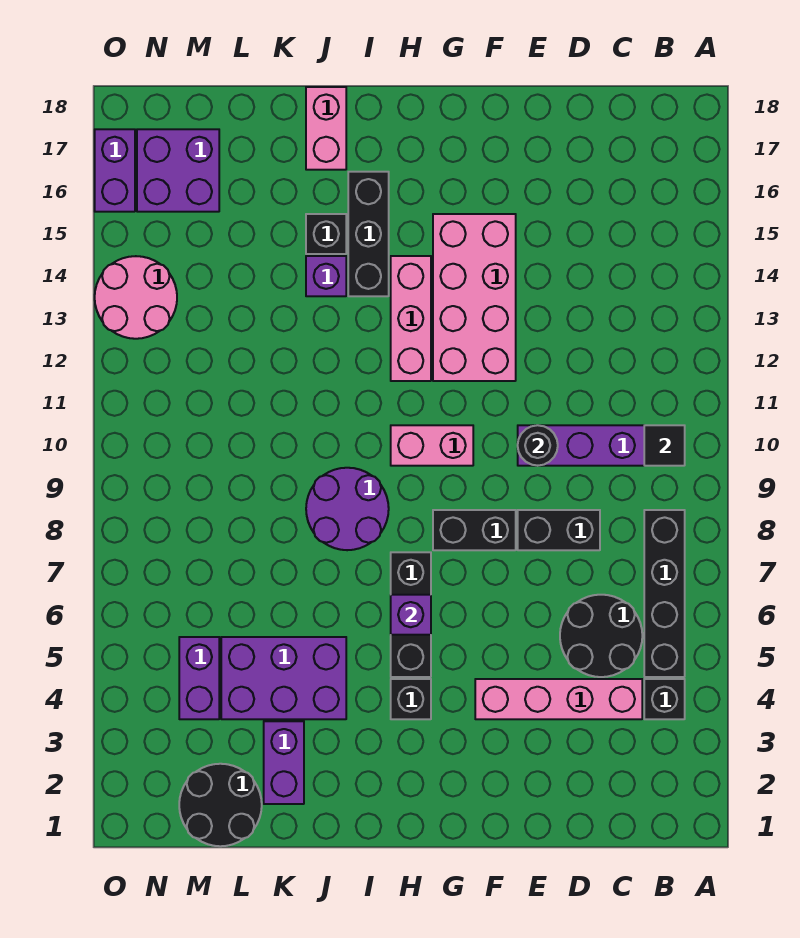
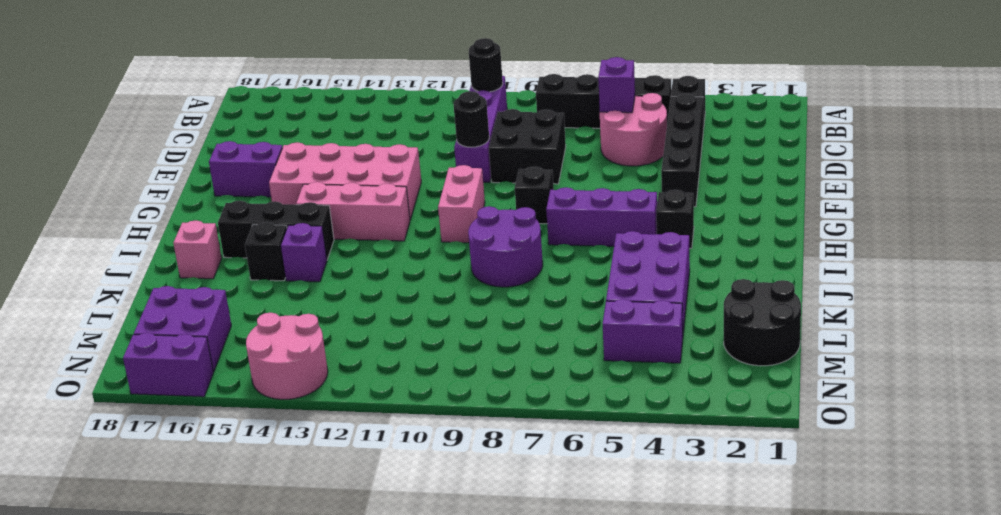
black tile B10 level 2 -> black round brick B10 level 2
pink brick C4:F4 level 1 -> black brick C4:F4 level 1
black round brick C5:D6 level 1 -> pink round brick C5:D6 level 1
black brick D8:E8 level 1 -> black brick D8:E9 level 1
black brick F8:G8 level 1 -> black brick G8 level 1
black brick H5:H7 level 1 -> purple brick H5:H7 level 1
purple brick H6 level 2 -> purple brick C6 level 2
pink brick J17:J18 level 1 -> pink brick J17 level 1
purple brick K2:K3 level 1 -> purple brick F16:F17 level 1

